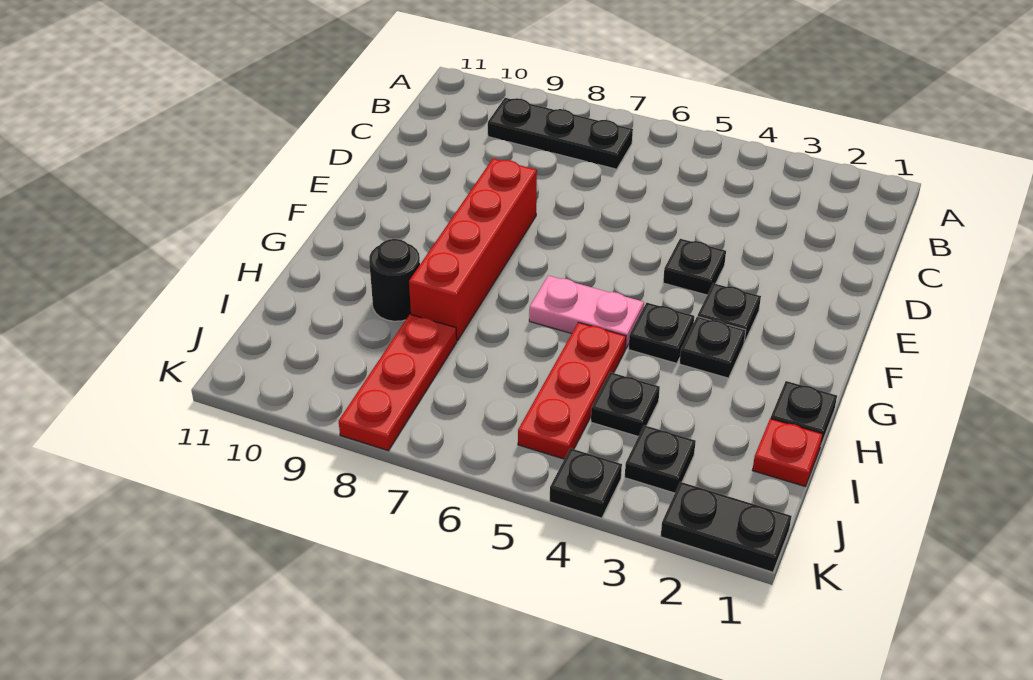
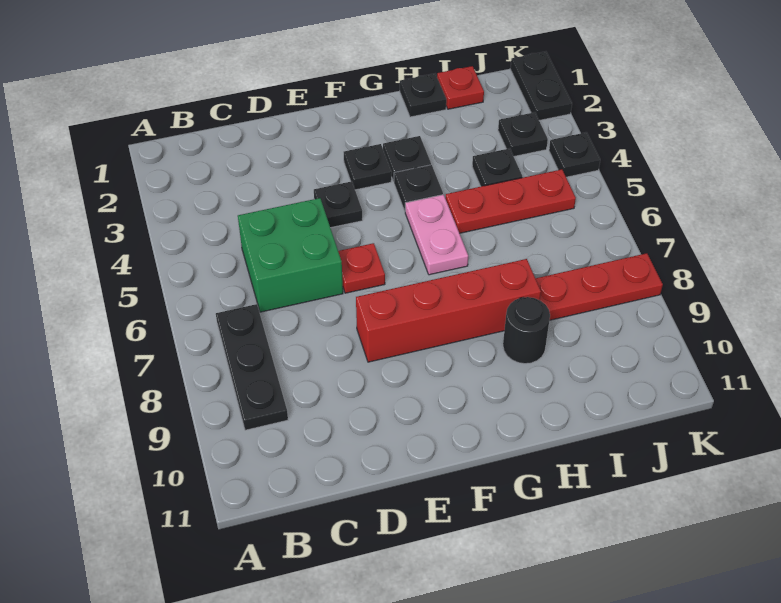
none -> green brick C5:D6 level 1
none -> red plate E6 level 1

